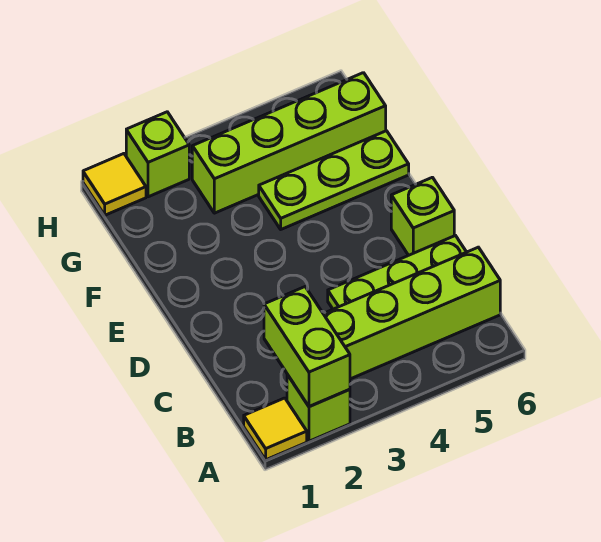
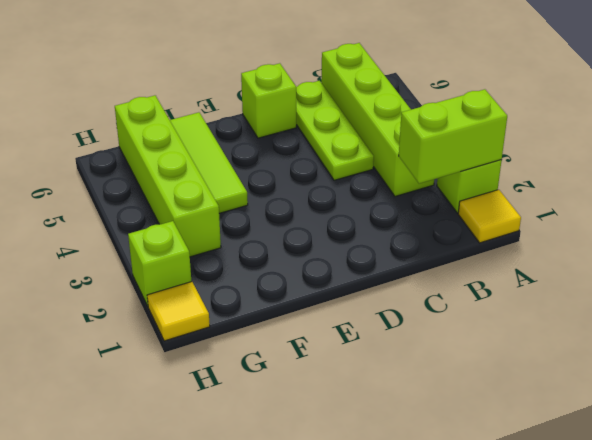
lime plate F4:F6 level 1 -> lime tile F4:F6 level 1

